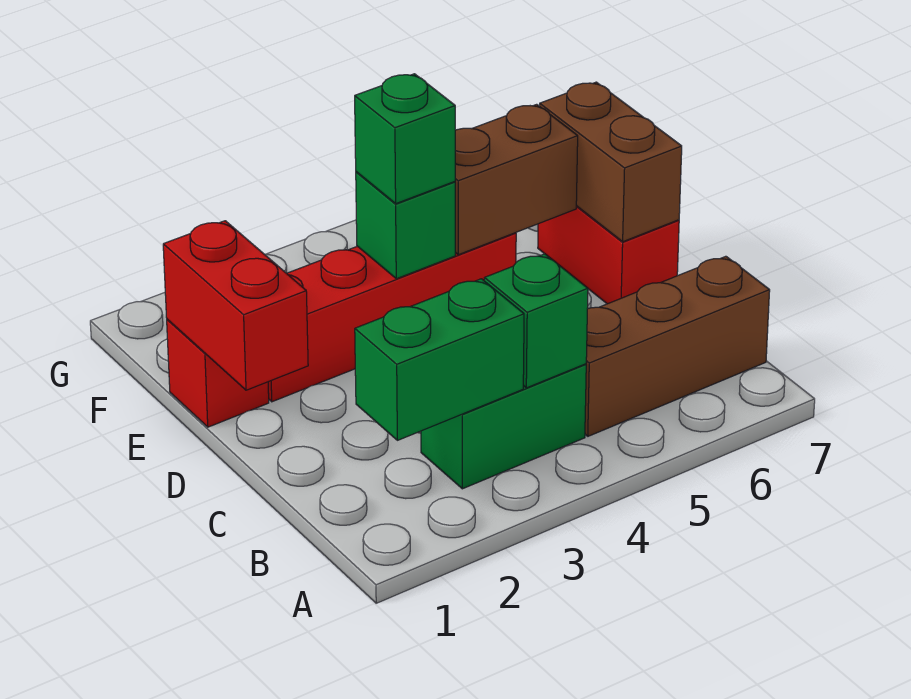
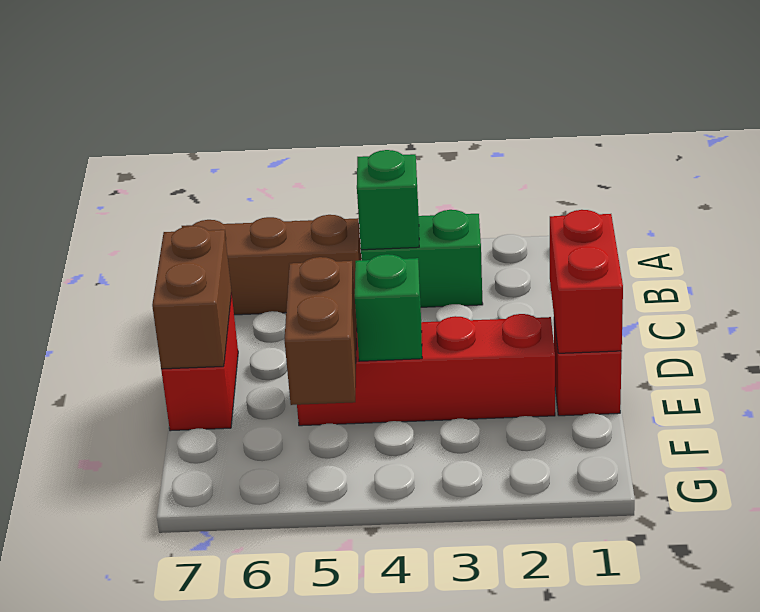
green brick B2:B3 level 2 -> none
green brick E4 level 3 -> none
brown brick E5:E6 level 2 -> brown brick E5:F5 level 2

